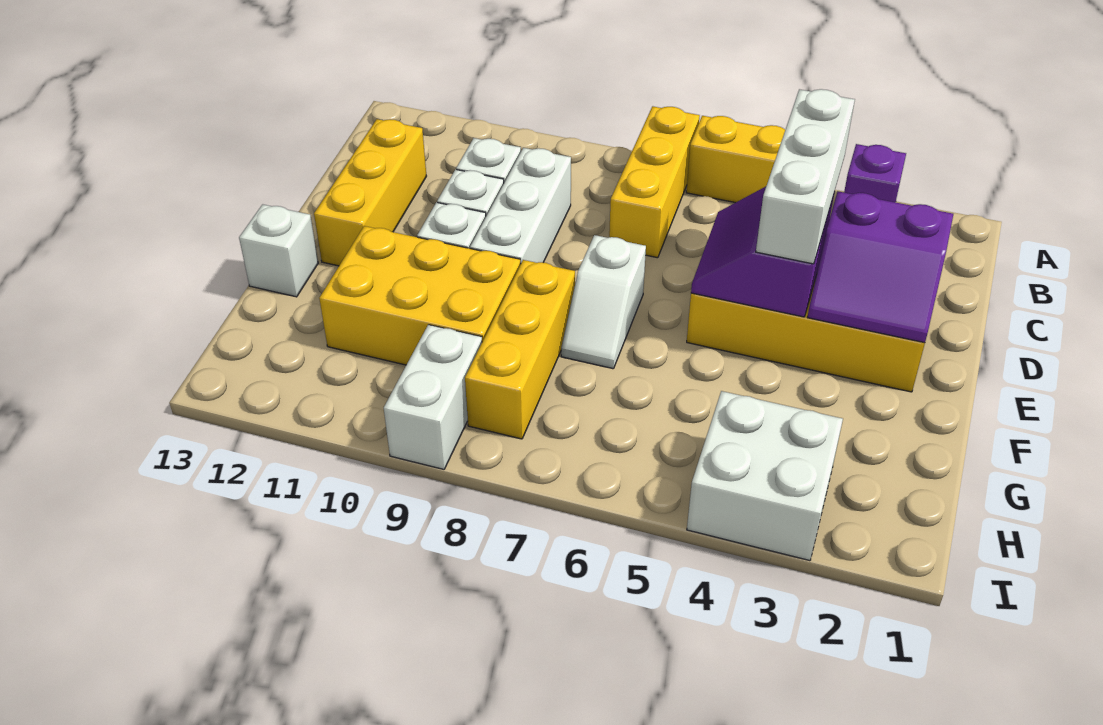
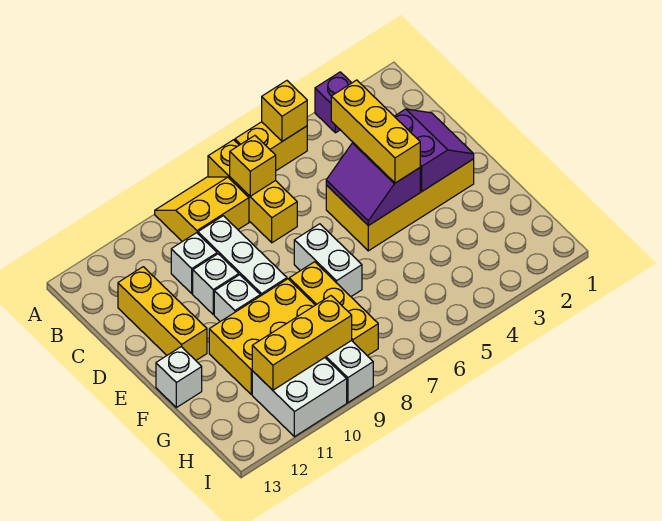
none -> yellow brick A5 level 2
none -> yellow slope A8:B9 level 1 top B
none -> yellow brick B7 level 2
white brick C4:E4 level 3 -> yellow brick C4:E4 level 3
purple slope D2:E3 level 2 top D -> purple slope D2:E3 level 2 top 3
white slope E7:F7 level 1 top E -> white brick E7:F7 level 1
white brick H3:I4 level 1 -> white brick H10:I11 level 1
none -> yellow brick H9:H11 level 2

